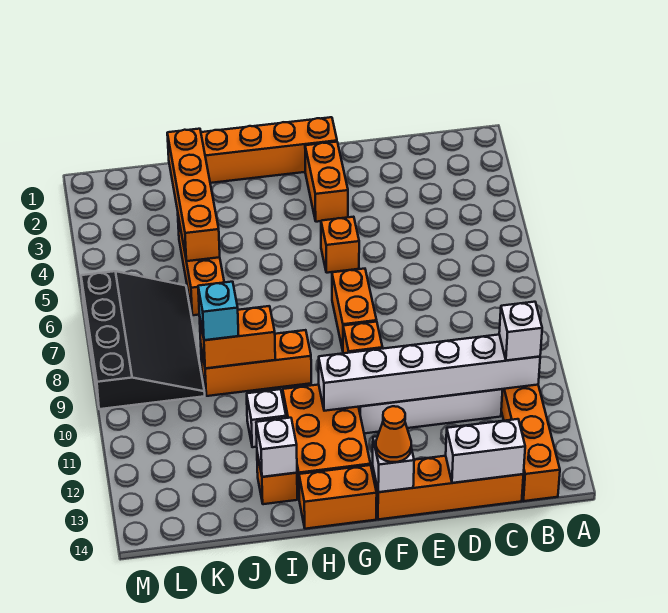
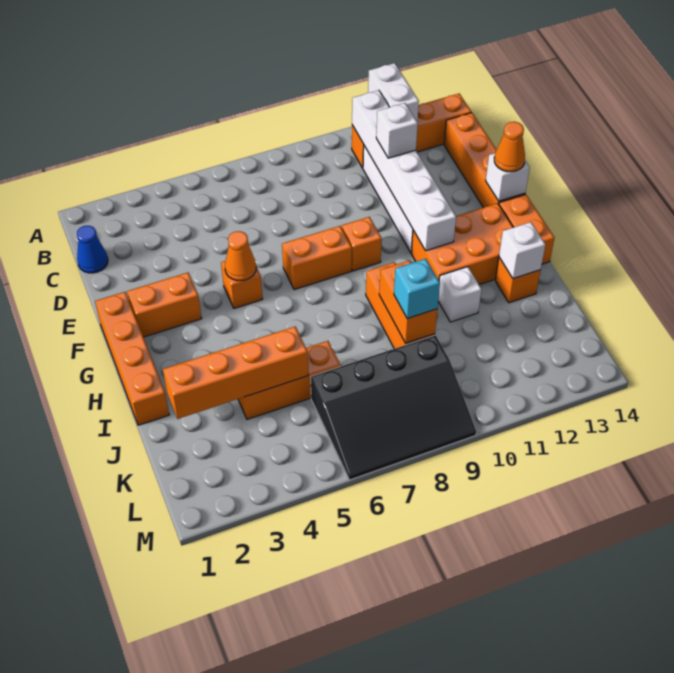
white brick B11 level 3 -> white brick D11 level 3
none -> blue cone C1 level 1
white brick C14:D14 level 2 -> white brick A12:B12 level 2
none -> orange cone F5 level 2
black slope K6:M9 level 1 top M -> black slope K6:M9 level 1 top K

